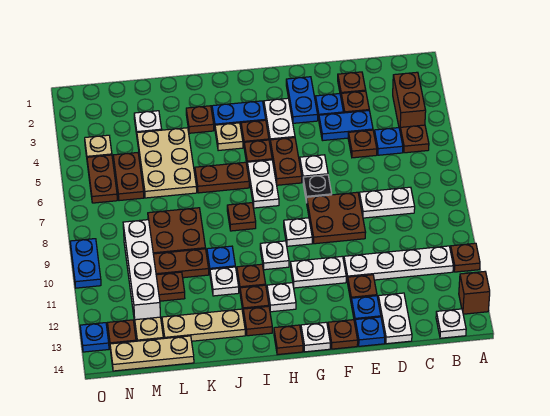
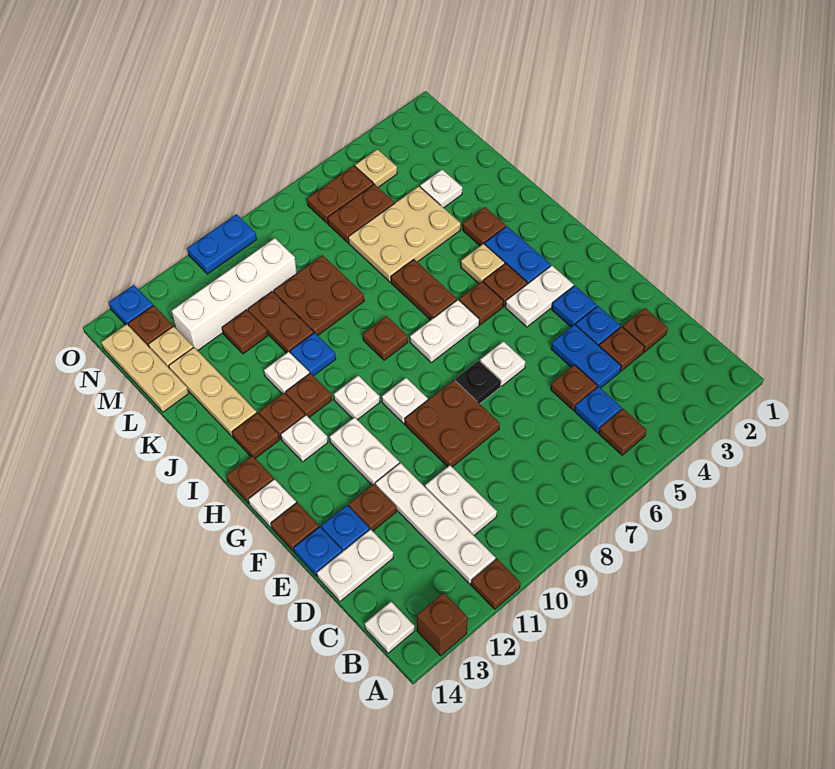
brown brick B3:B4 level 1 -> none
white plate C8:D8 level 1 -> white plate C10:D10 level 1
blue plate F2:F3 level 1 -> blue plate F3 level 1
brown plate G5:G6 level 1 -> none

